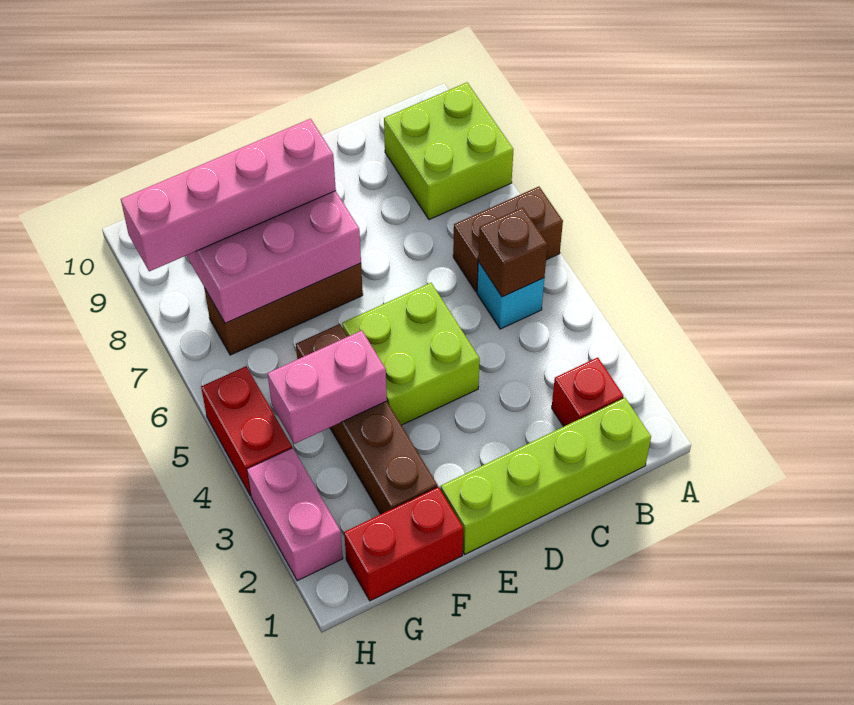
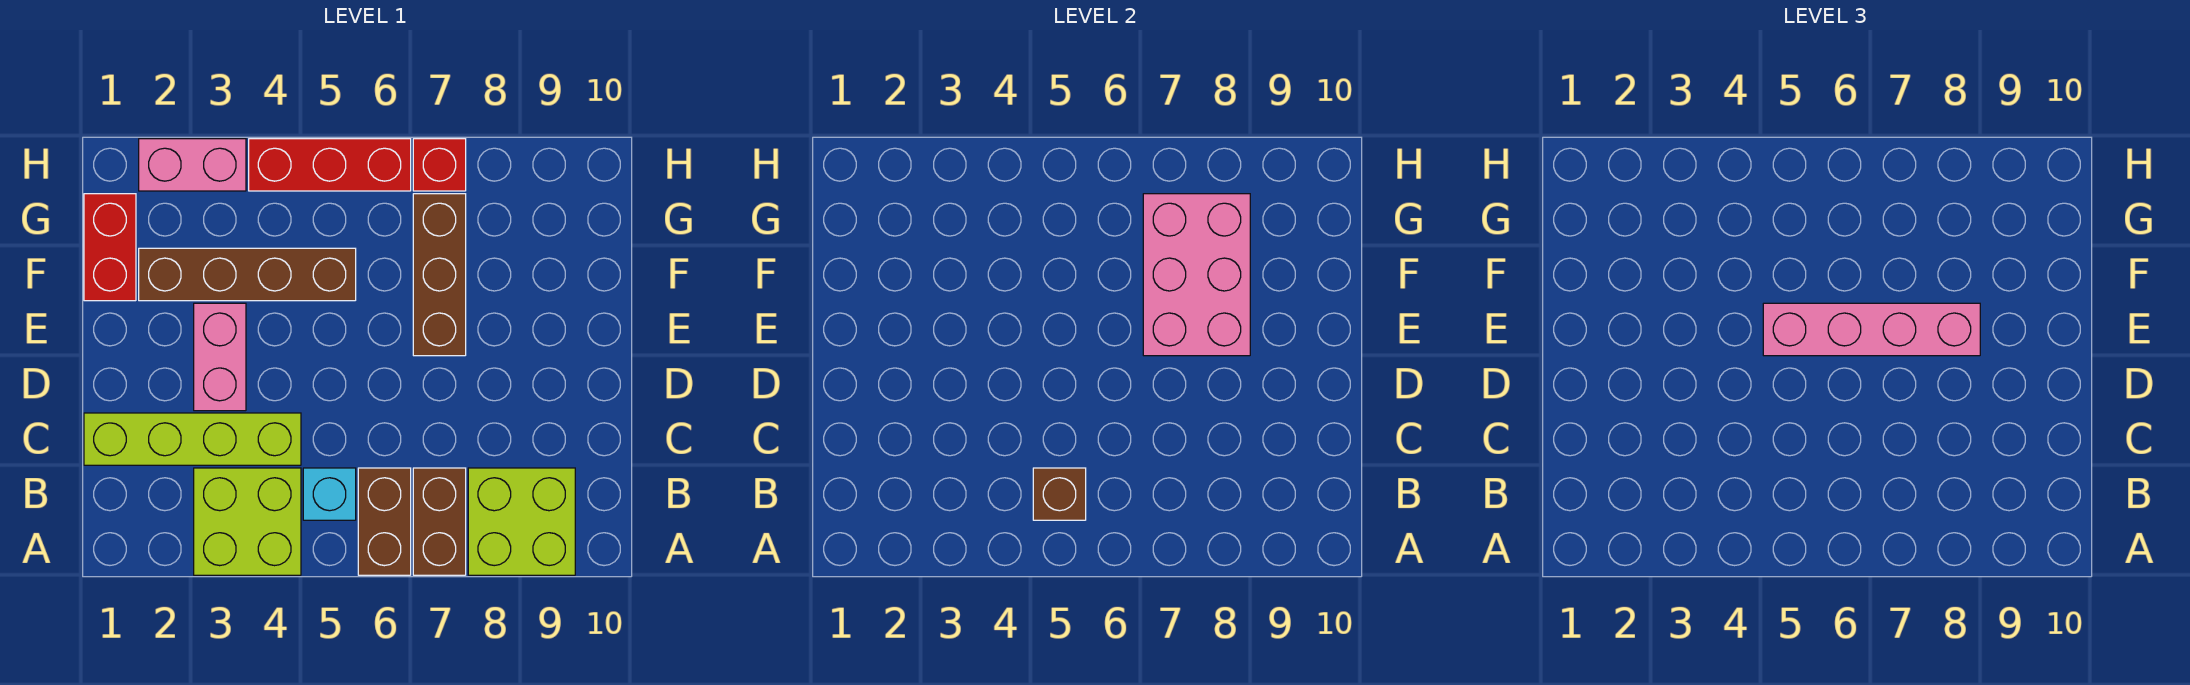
none -> brown brick A7:B7 level 1
lime brick B1:E1 level 1 -> lime brick C1:C4 level 1
red brick B2 level 1 -> red brick H7 level 1
lime brick D4:E5 level 1 -> lime brick A3:B4 level 1
pink brick E8:H8 level 3 -> pink brick E5:E8 level 3
pink brick F4:G4 level 2 -> pink brick D3:E3 level 1
red brick H4:H5 level 1 -> red brick H4:H6 level 1

